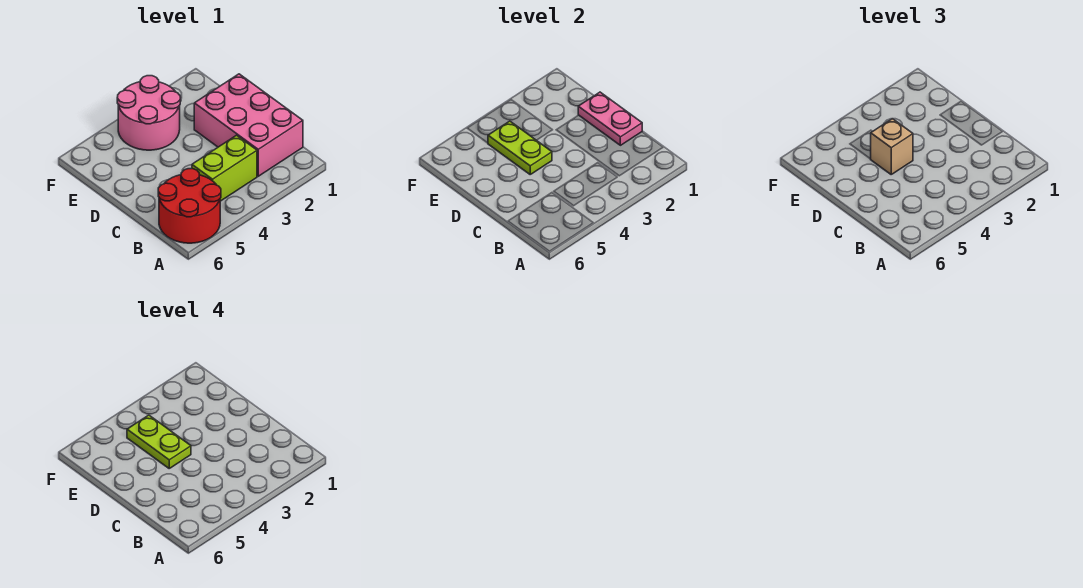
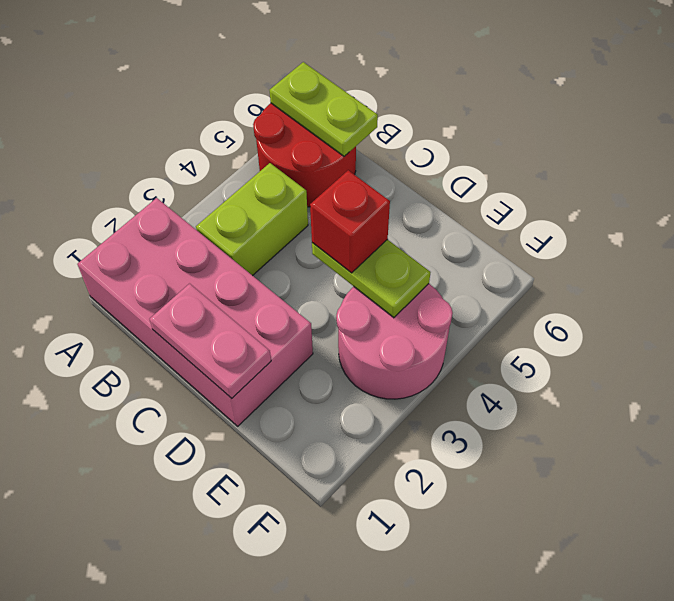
pink brick B1:D2 level 1 -> pink brick A1:D2 level 1
tan brick D4 level 3 -> red brick D4 level 3
lime plate D4:E4 level 4 -> lime plate A6:B6 level 2

